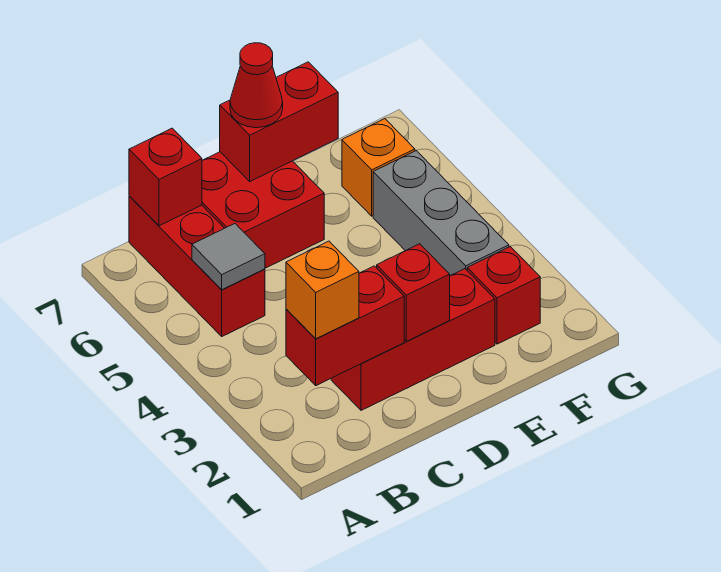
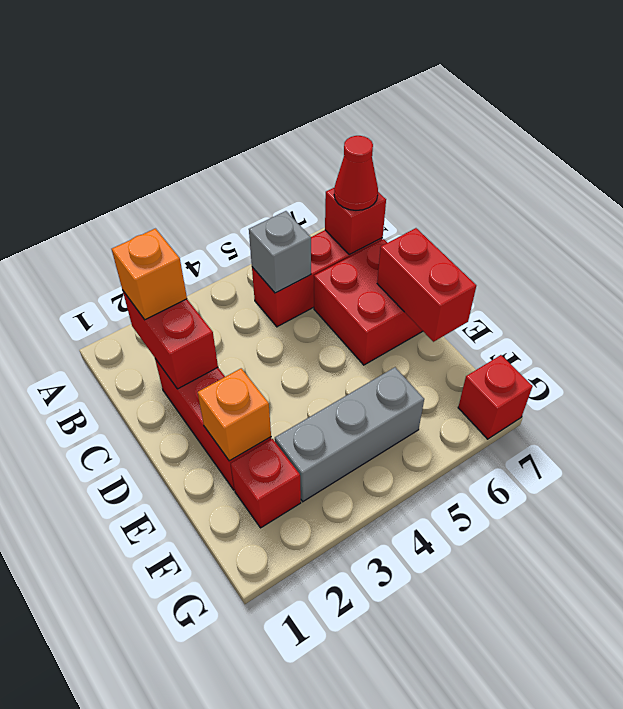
grey tile B5 level 2 -> grey brick B5 level 2
red brick D2 level 2 -> red brick G7 level 1
red cone D7 level 3 -> red cone B7 level 3
orange brick F6 level 1 -> orange brick E2 level 2

